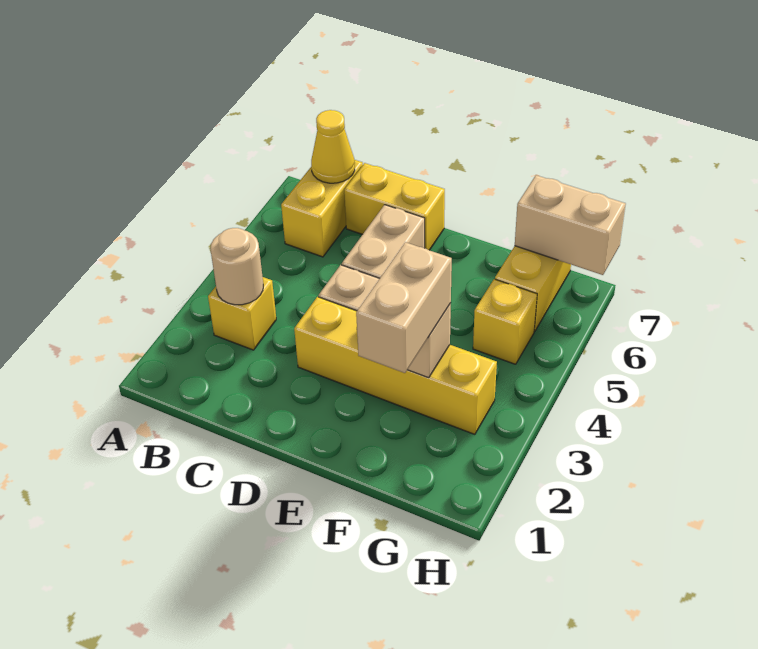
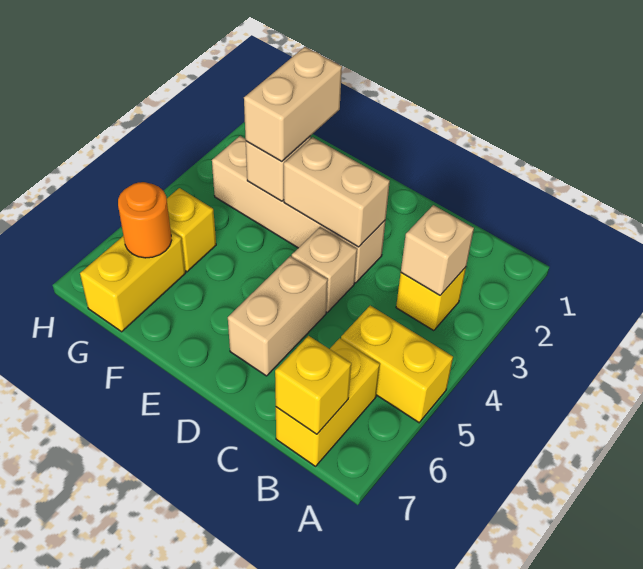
tan round brick B3 level 2 -> tan brick B3 level 2
yellow cone B7 level 2 -> yellow brick B7 level 2
yellow brick C7:D7 level 1 -> yellow brick A5:B5 level 1
yellow brick D3:G3 level 1 -> tan brick D3:G3 level 1
none -> orange round brick G6 level 2
tan brick G7:H7 level 2 -> tan brick D3:E3 level 2

